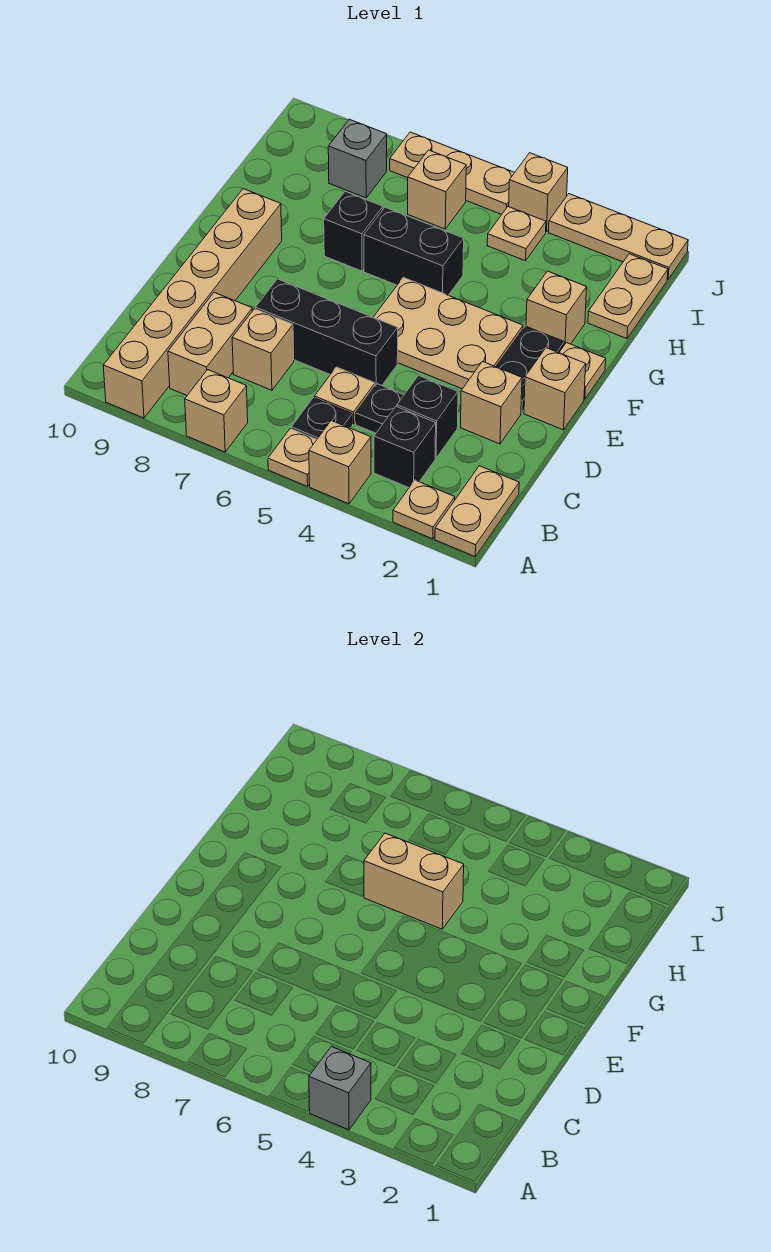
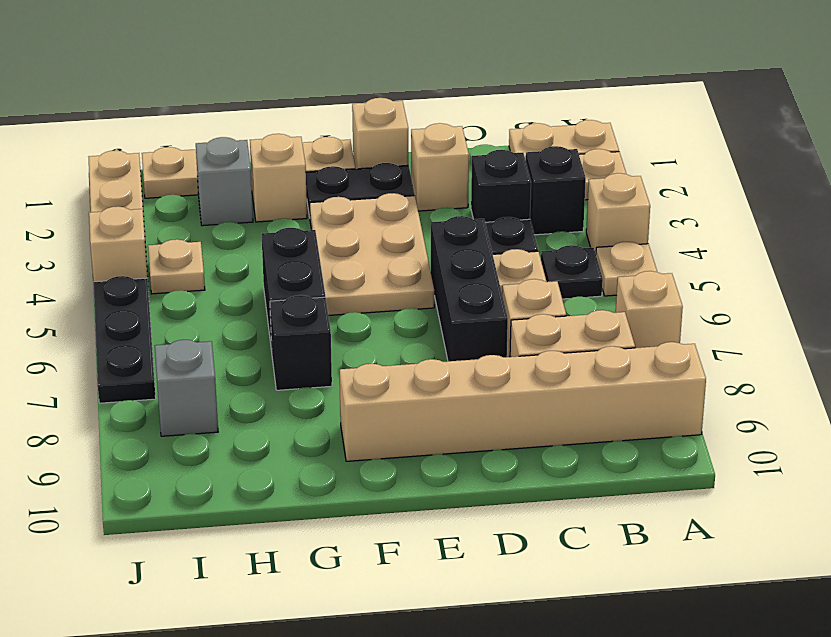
grey brick A4 level 2 -> grey brick H2 level 1
tan brick G5:G6 level 2 -> none
tan brick I6 level 1 -> none
tan plate J5:J7 level 1 -> black plate J5:J7 level 1

